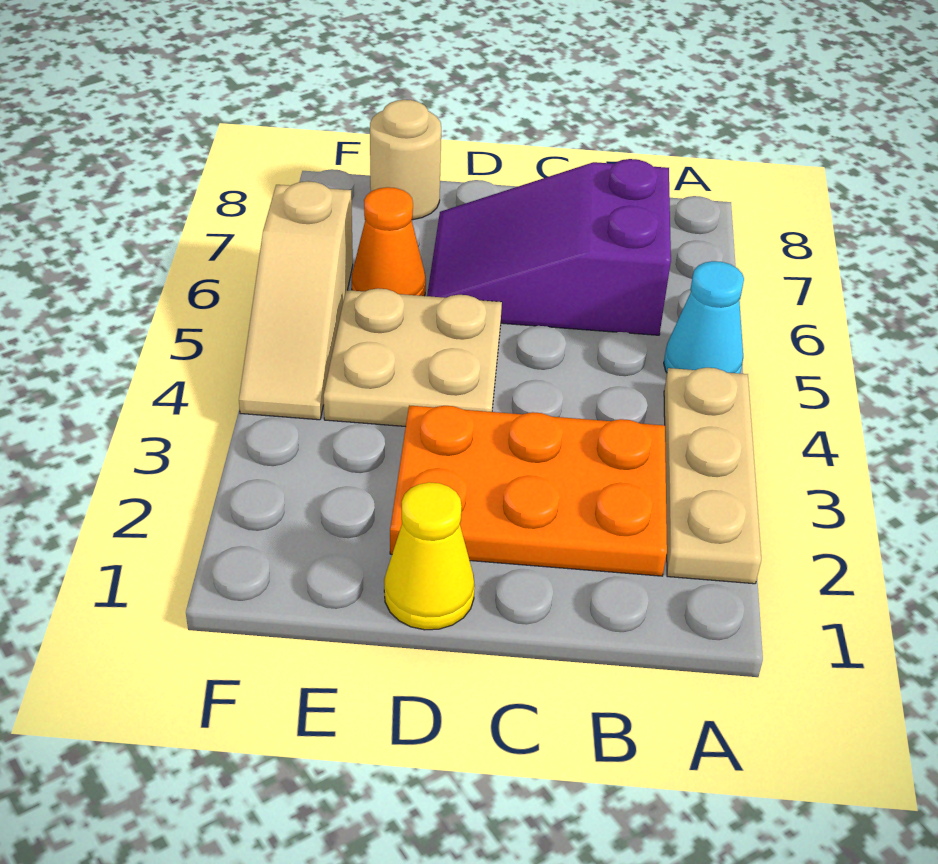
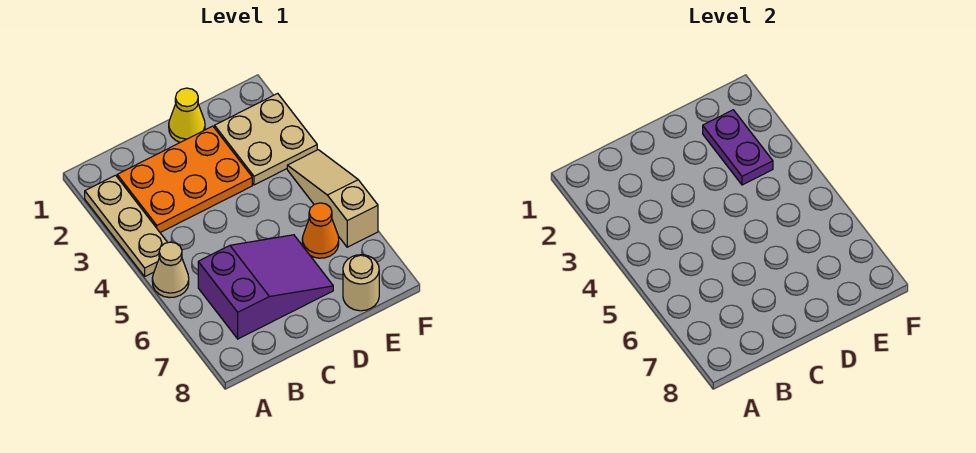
cyan cone A5 level 1 -> tan cone A5 level 1
tan plate D4:E5 level 1 -> tan plate E2:F3 level 1
none -> purple plate E2:E3 level 2

